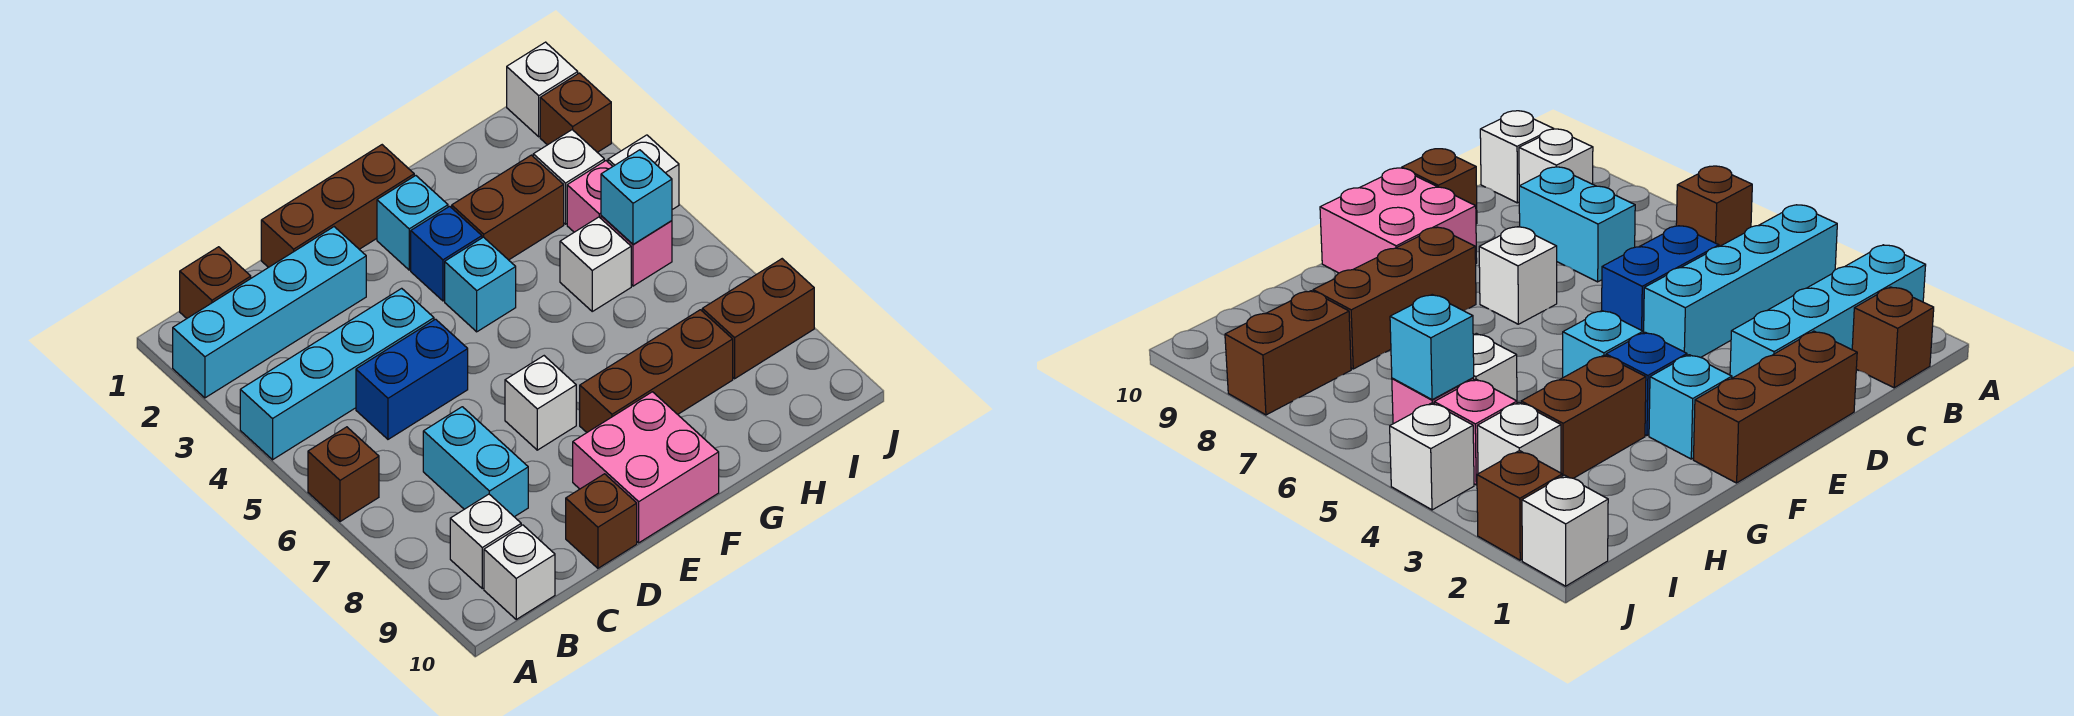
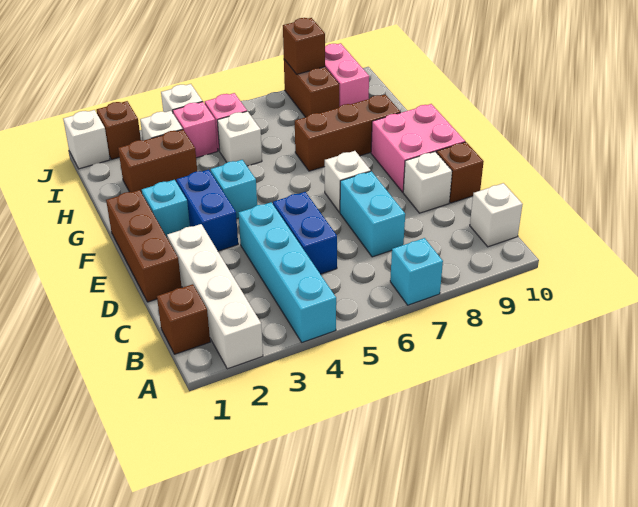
cyan brick A2:D2 level 1 -> white brick A2:D2 level 1
brown brick A6 level 1 -> brown brick J8 level 2
white brick B9 level 1 -> white brick D9 level 1
cyan brick C7:C8 level 1 -> cyan brick C7:D7 level 1
blue brick F3 level 1 -> blue brick E3:F3 level 1
brown brick F8:H8 level 1 -> brown brick G7:G9 level 1
brown brick G3:H3 level 1 -> brown brick H2:H3 level 1
cyan brick I5 level 2 -> cyan brick A7 level 1
none -> pink brick I9:J9 level 1

